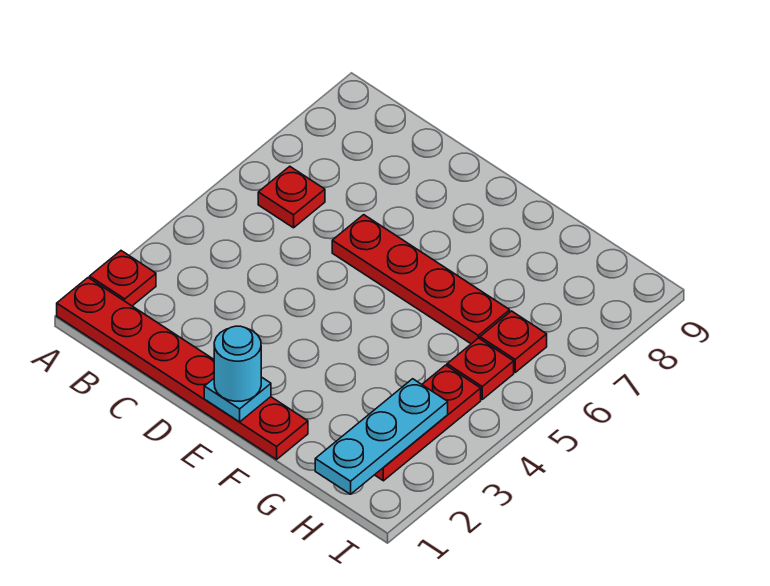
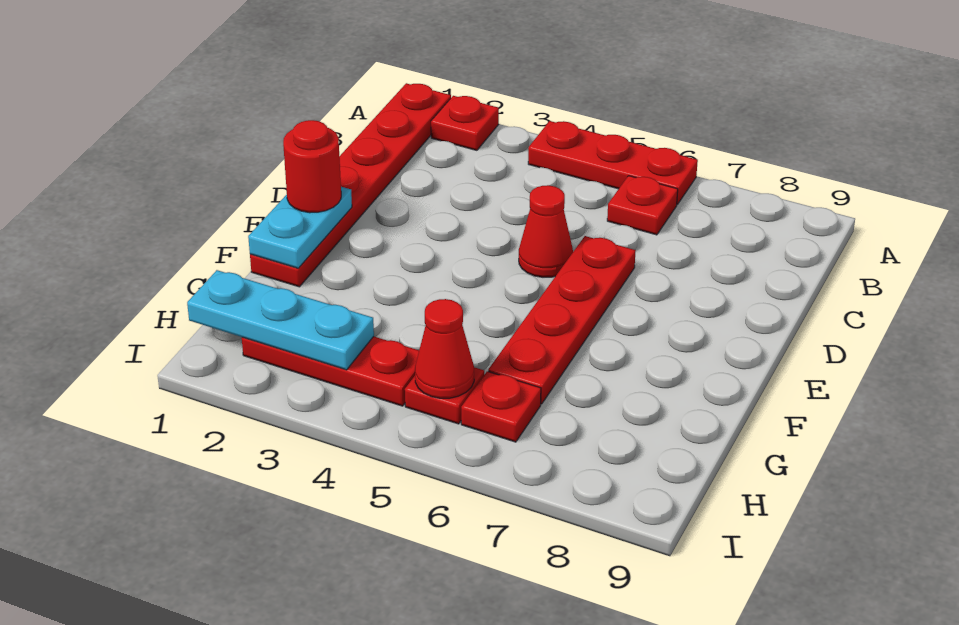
none -> red plate A4:A6 level 1
none -> red cone D5 level 1
cyan plate E1 level 2 -> cyan plate E1:F1 level 2
cyan round brick E1 level 3 -> red round brick E1 level 3
none -> red cone H5 level 2

